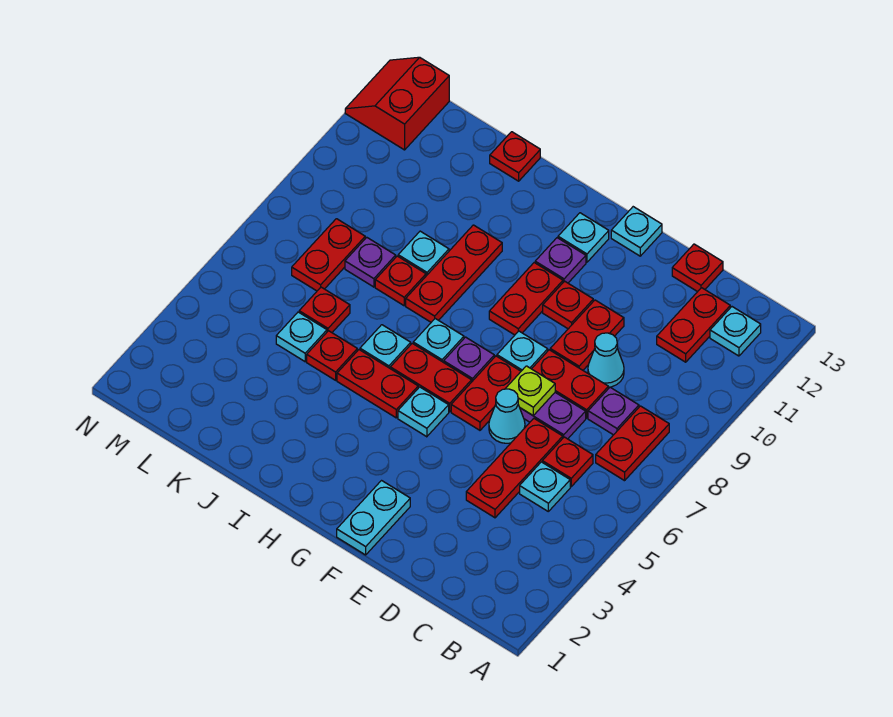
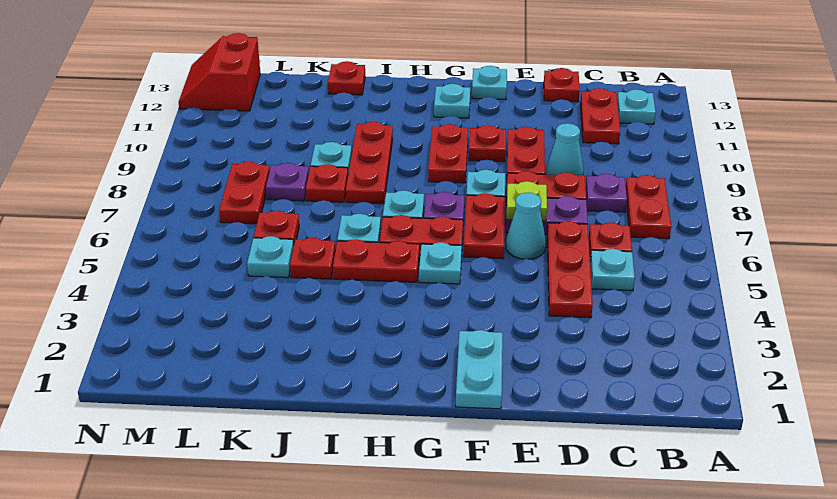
purple plate G11 level 1 -> none

